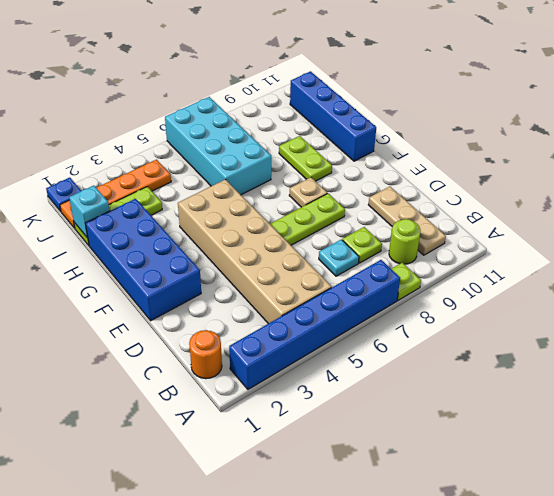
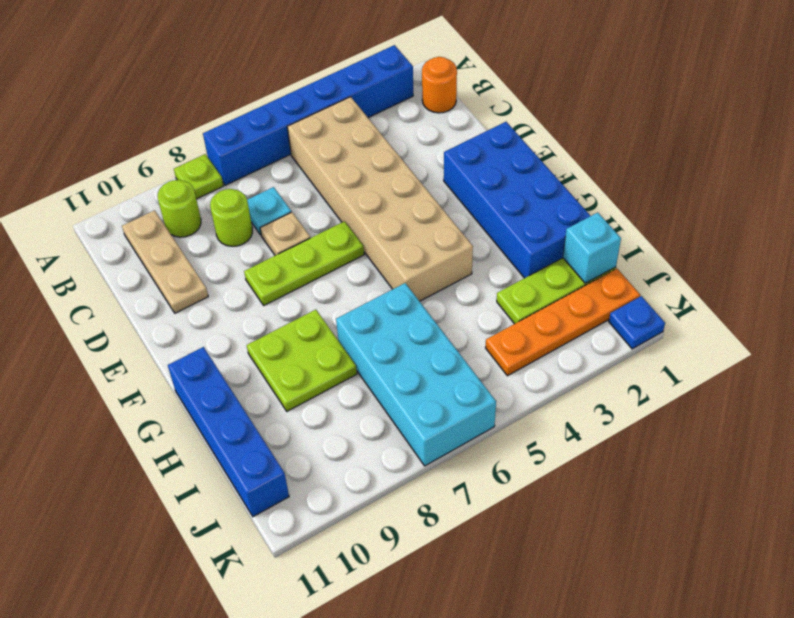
lime plate C8 level 1 -> lime round brick C8 level 1
tan plate F8 level 1 -> tan plate D7 level 1
lime plate G9:H9 level 1 -> lime plate G8:H9 level 1

